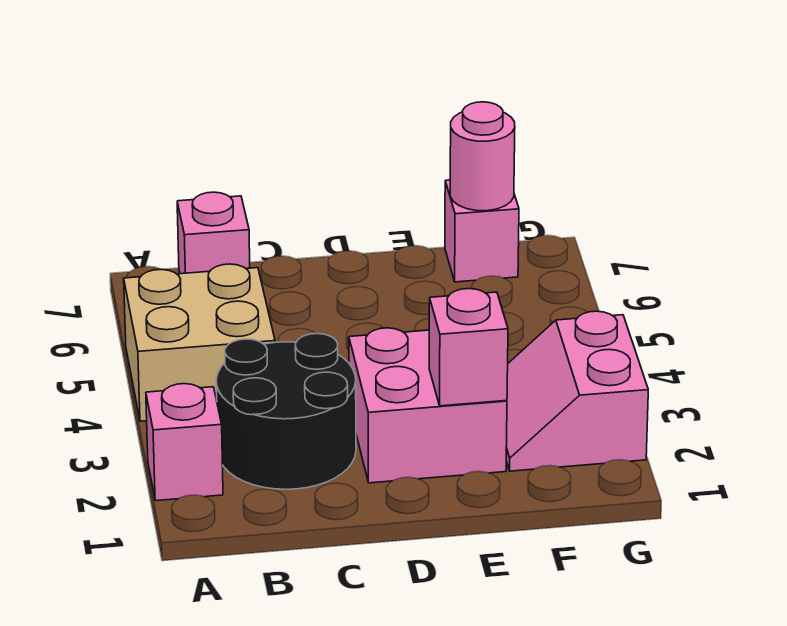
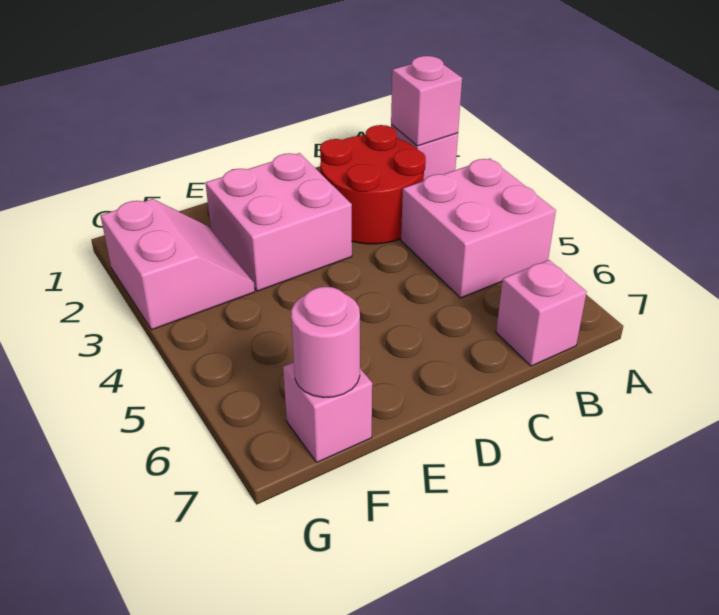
tan brick A4:B5 level 1 -> pink brick A4:B5 level 1
black round brick B2:C3 level 1 -> red round brick B2:C3 level 1
pink brick E2 level 2 -> pink brick A2 level 2

